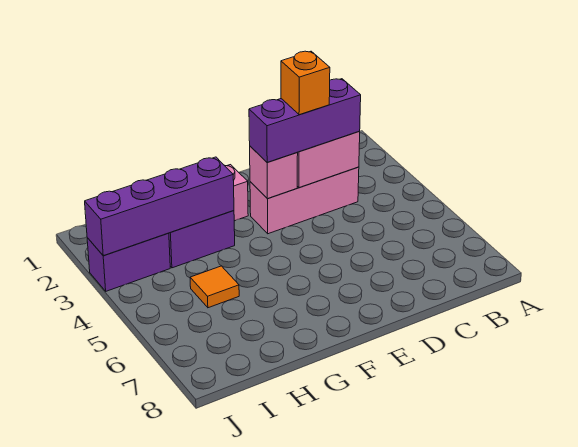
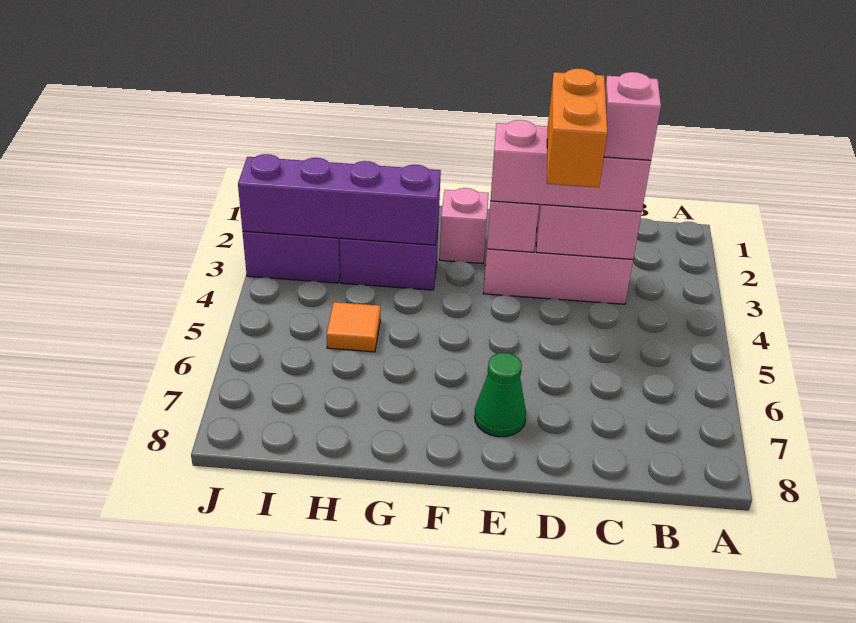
purple brick C3:E3 level 3 -> pink brick C3:E3 level 3
none -> pink brick C3 level 4
orange brick D3 level 4 -> orange brick D3:D4 level 4
none -> green cone E7 level 1

